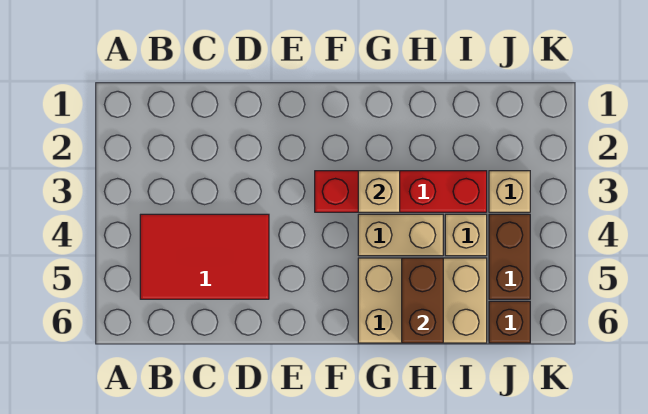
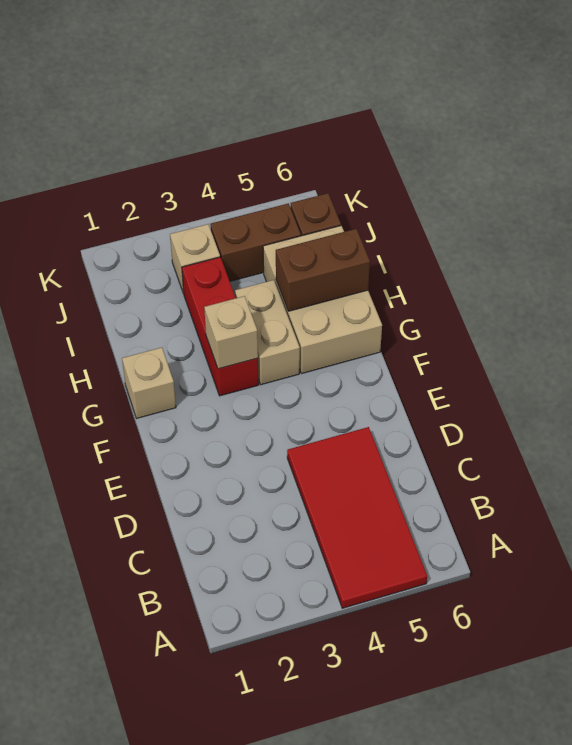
red tile B4:D5 level 1 -> red tile A4:D5 level 1
red brick F3:I3 level 1 -> red brick G3:I3 level 1
tan brick I4 level 1 -> tan brick G1 level 1

